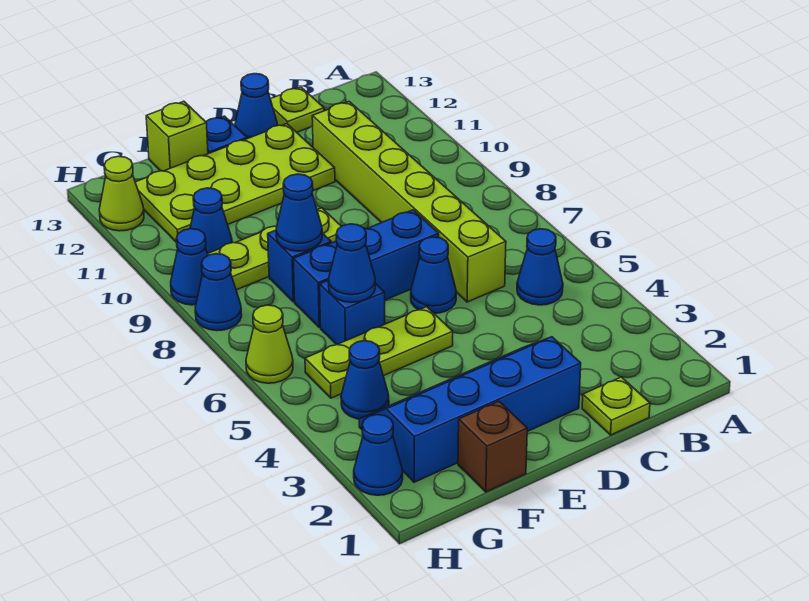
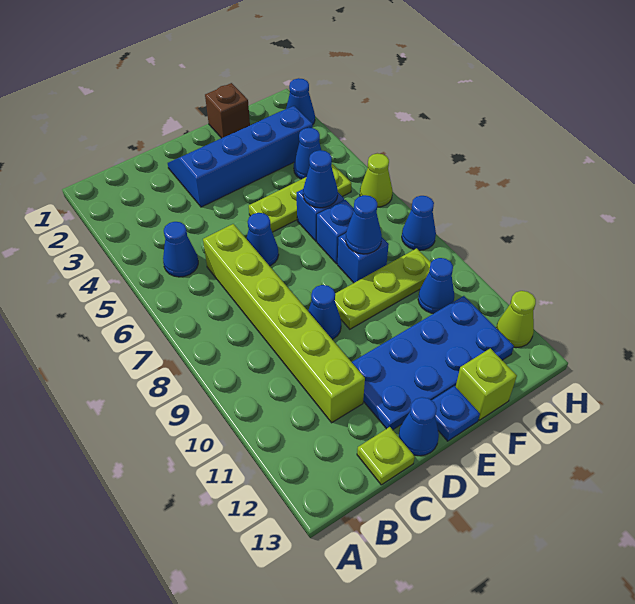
lime plate C1 level 1 -> none
blue slope D2:G3 level 1 top 2 -> blue slope D2:G3 level 1 top 3
blue brick D7:F7 level 1 -> blue brick F7 level 1
lime plate D11:G12 level 1 -> blue plate D11:G12 level 1
blue cone H9 level 1 -> blue cone D9 level 1

